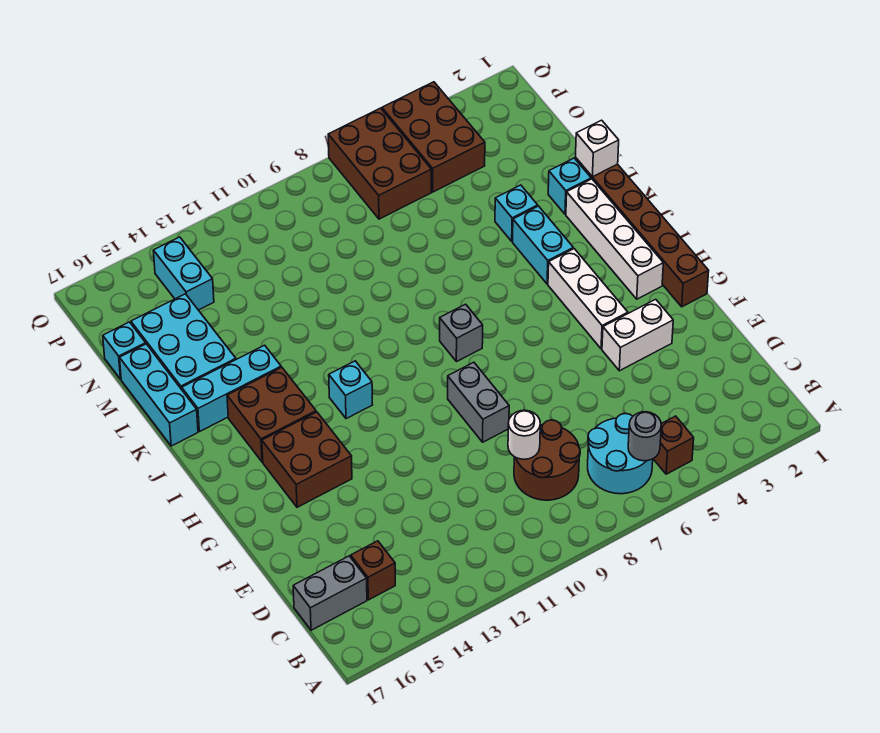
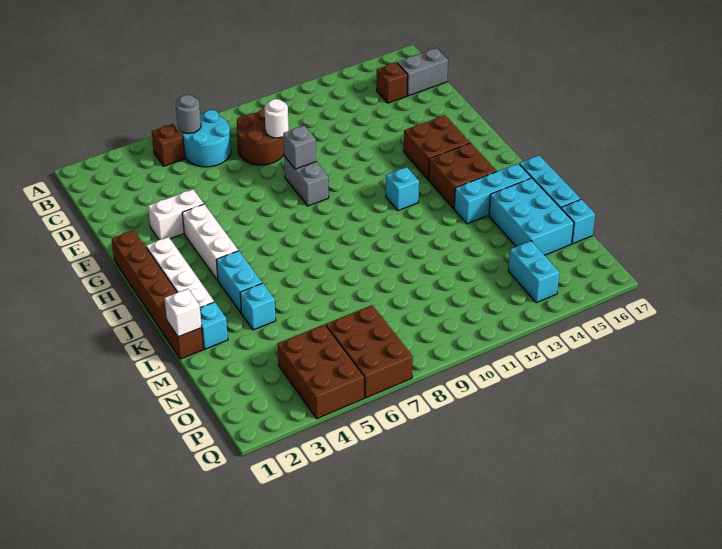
grey brick I8 level 1 -> grey brick F9 level 2

